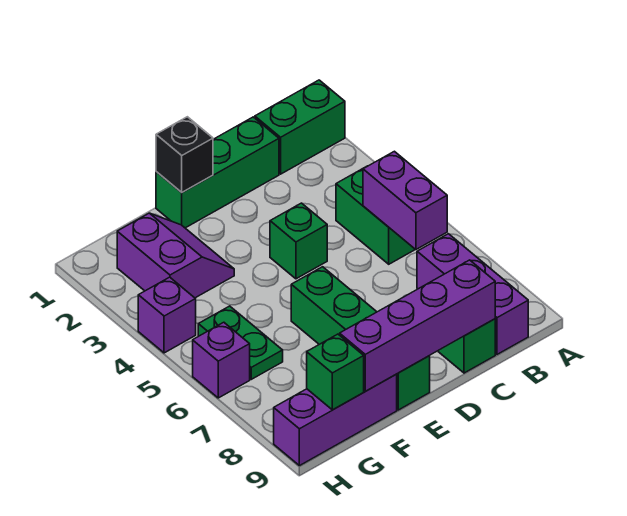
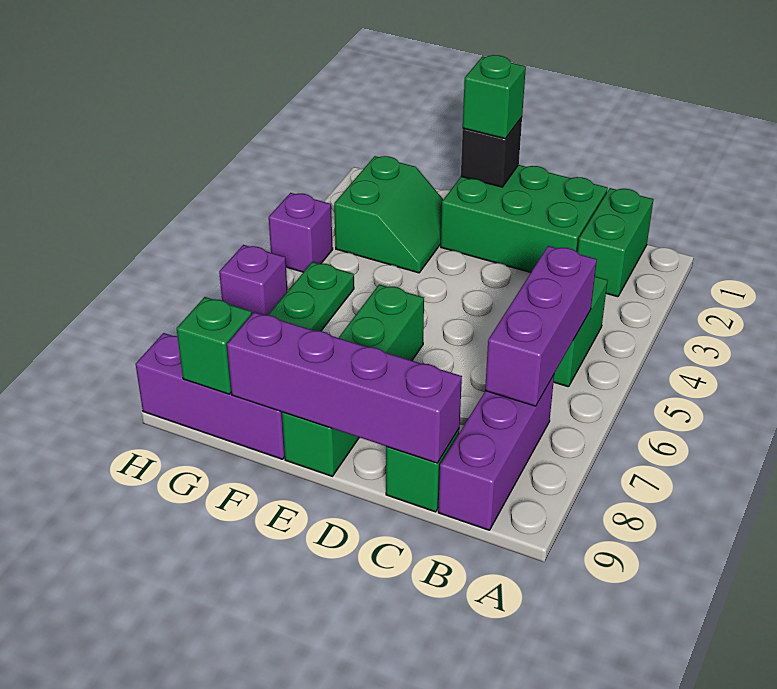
green brick A1:B1 level 1 -> green brick B1:B2 level 1
purple brick B5:B6 level 2 -> purple brick B5:B7 level 2
green brick C1:E1 level 1 -> green brick C1:E2 level 1
green brick D4 level 1 -> green brick E1 level 3
purple slope F2:G3 level 1 top G -> green slope F2:G3 level 1 top G

